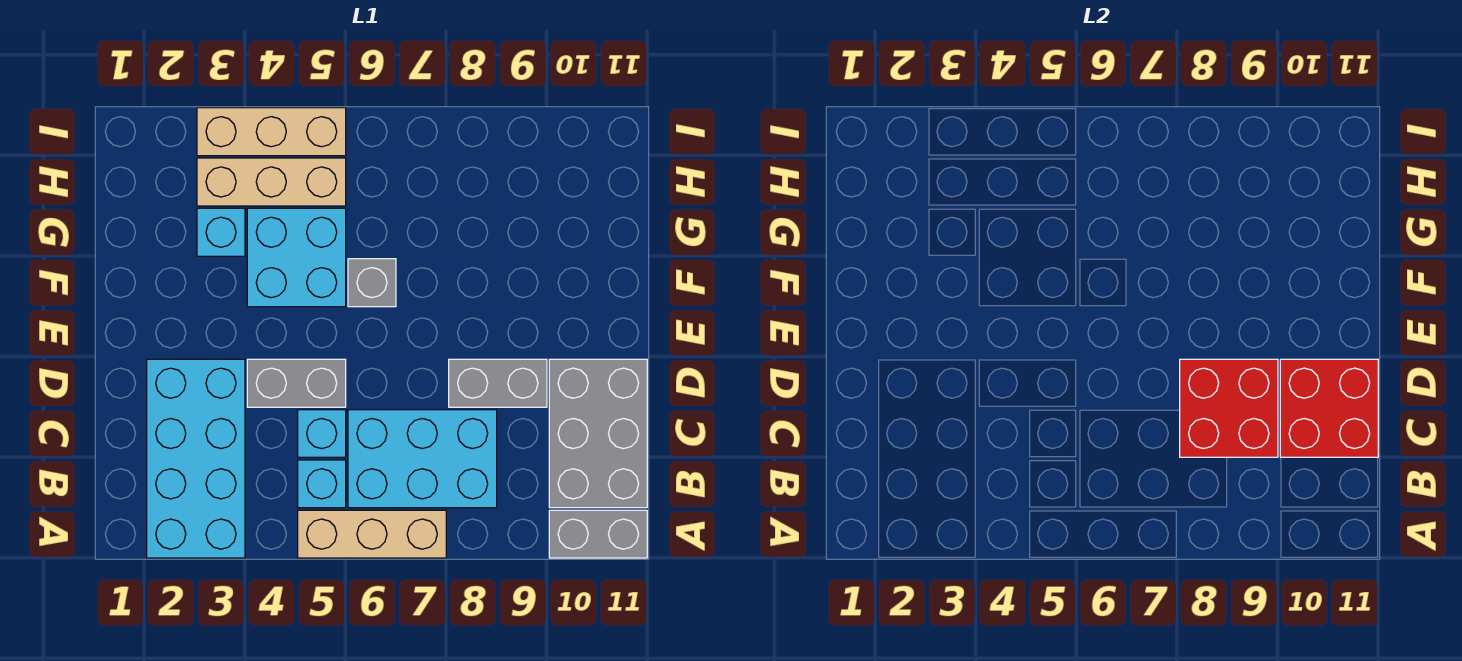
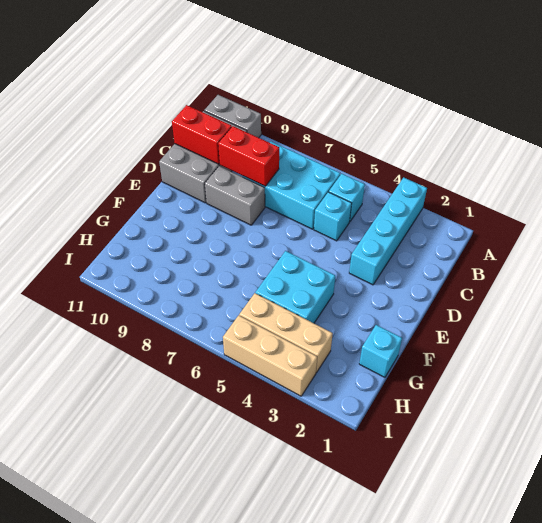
cyan brick A2:D3 level 1 -> cyan brick A3:D3 level 1
tan brick A5:A7 level 1 -> none
red brick C8:D9 level 2 -> red brick C8:C9 level 2
red brick C10:D11 level 2 -> red brick C10:C11 level 2
grey brick D4:D5 level 1 -> none
grey brick F6 level 1 -> none
cyan brick G3 level 1 -> cyan brick G1 level 1

